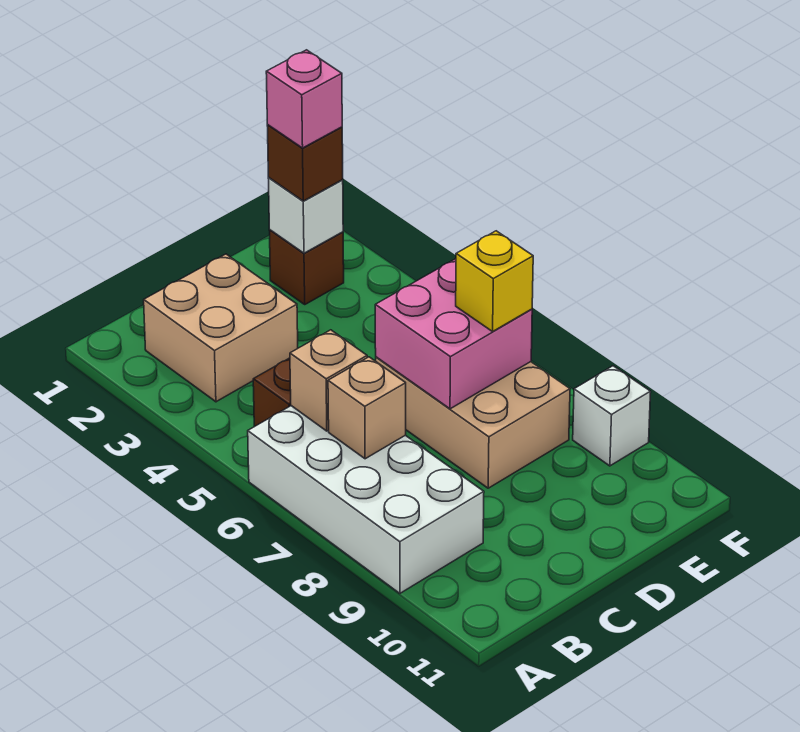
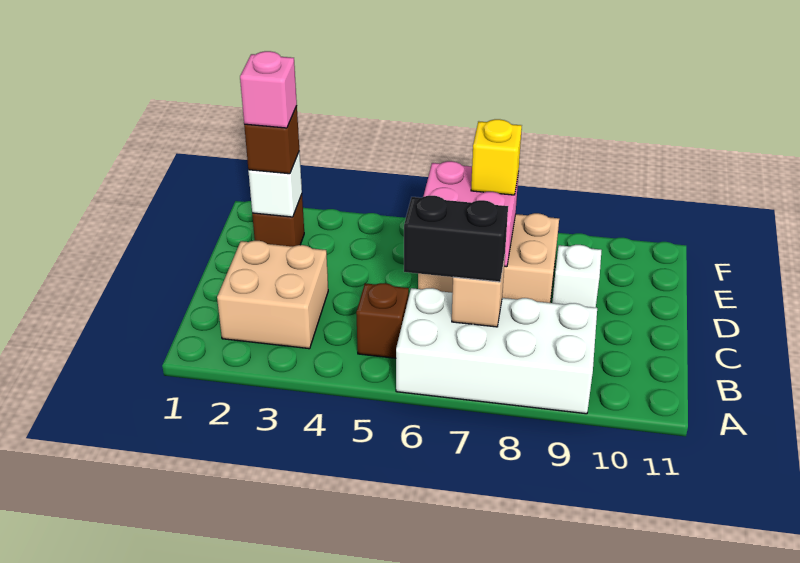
tan brick B6 level 2 -> none
none -> black brick B6:B7 level 3
white brick F9 level 1 -> white brick D9 level 1

